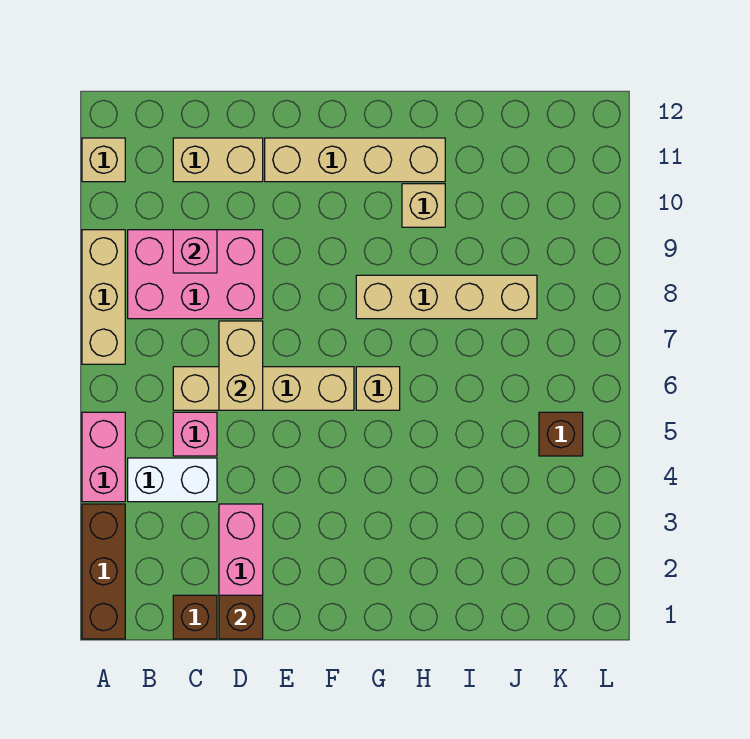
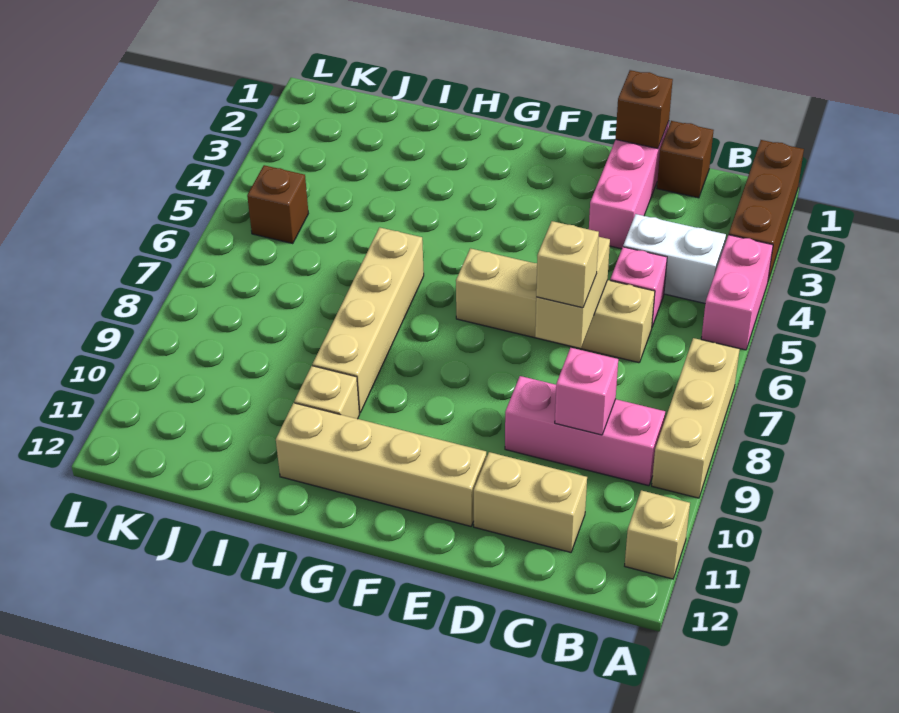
pink brick B8:D9 level 1 -> pink brick B9:D9 level 1
tan brick G6 level 1 -> tan brick D7 level 3
tan brick G8:J8 level 1 -> tan brick H6:H9 level 1

